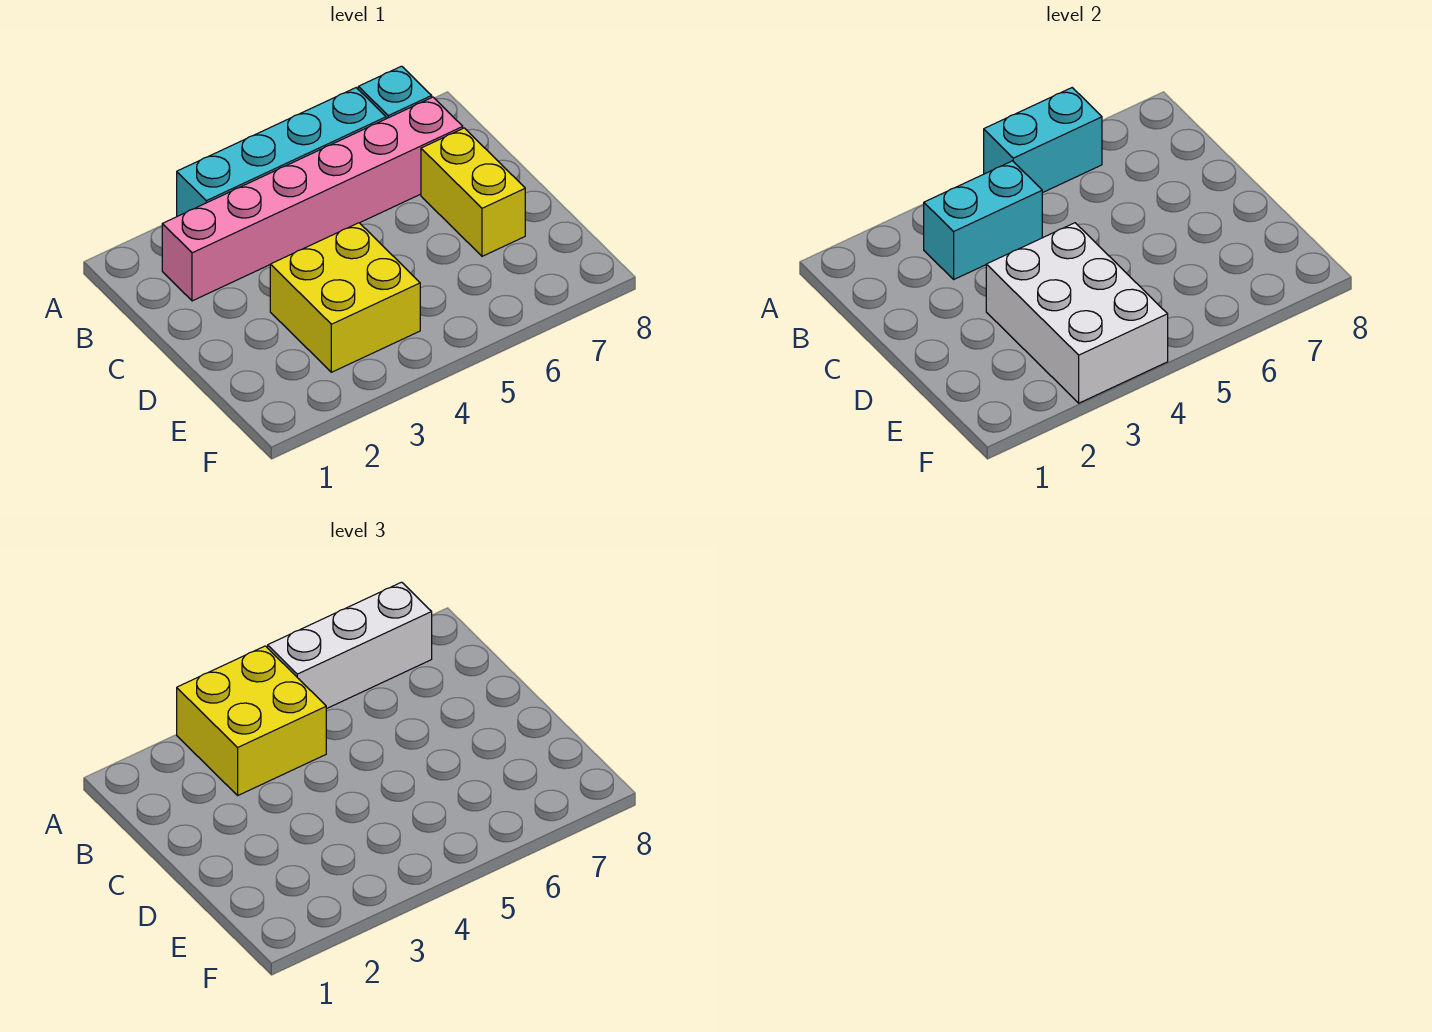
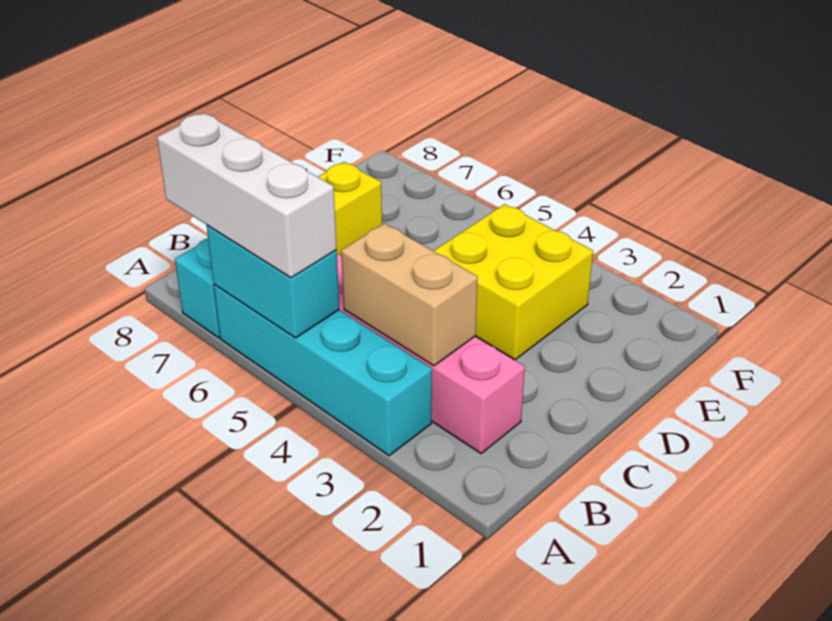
yellow brick A3:B4 level 3 -> none
cyan brick B3:B4 level 2 -> tan brick B3:B4 level 2
white brick D3:F4 level 2 -> none

